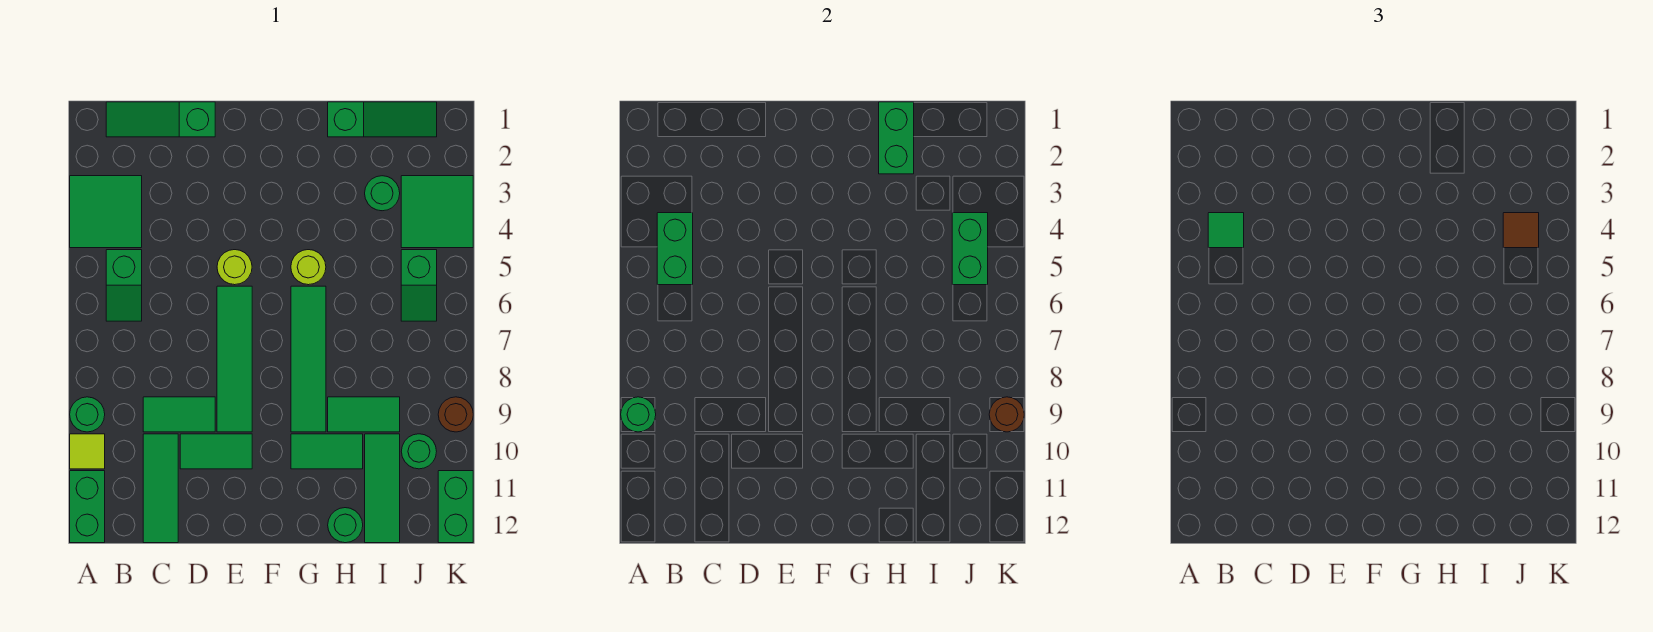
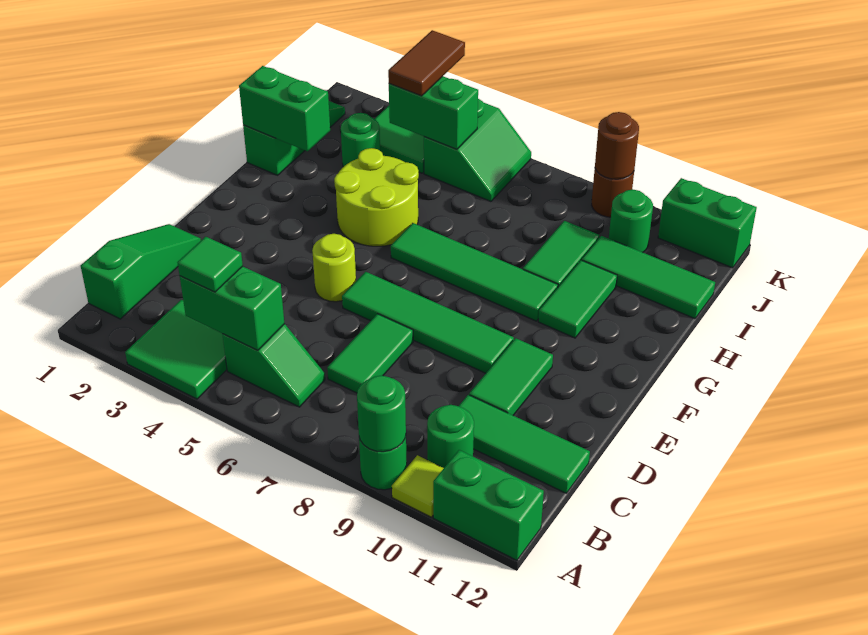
green slope B1:D1 level 1 top D -> green slope B1:D1 level 1 top B
green tile C9:D9 level 1 -> green tile C7:D7 level 1
lime round brick G5 level 1 -> lime round brick G4:H5 level 1
green round brick H12 level 1 -> green round brick B10 level 1
brown tile J4 level 3 -> brown tile J4:K4 level 3
green slope J5:J6 level 1 top 5 -> green slope J5:K6 level 1 top 5

